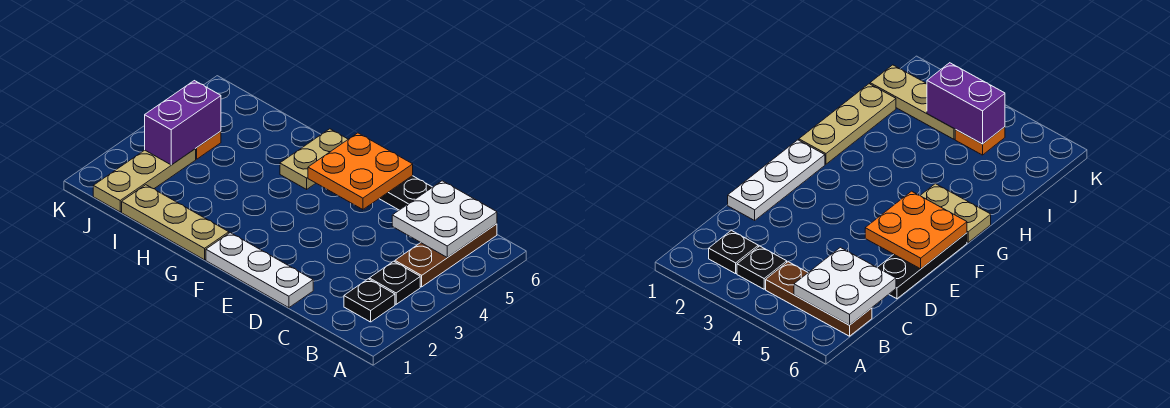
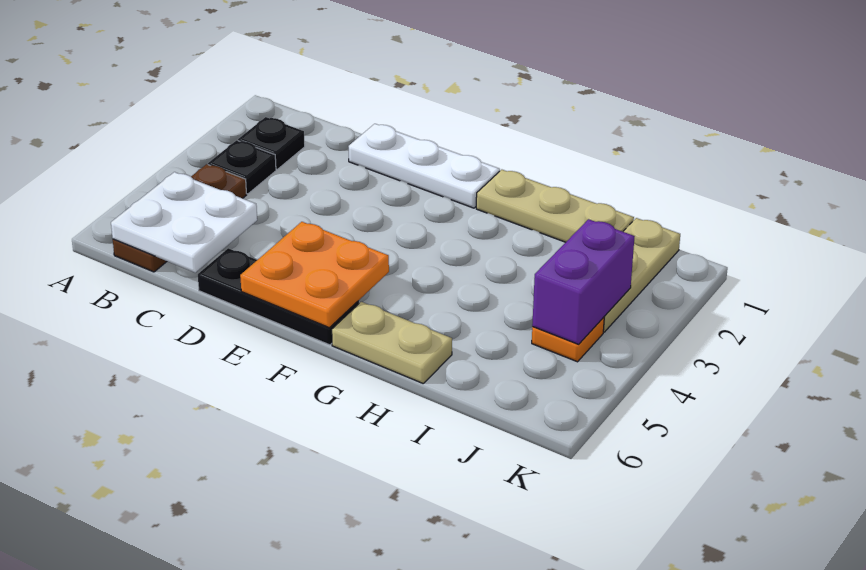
tan plate G5:G6 level 1 -> tan plate G6:H6 level 1

